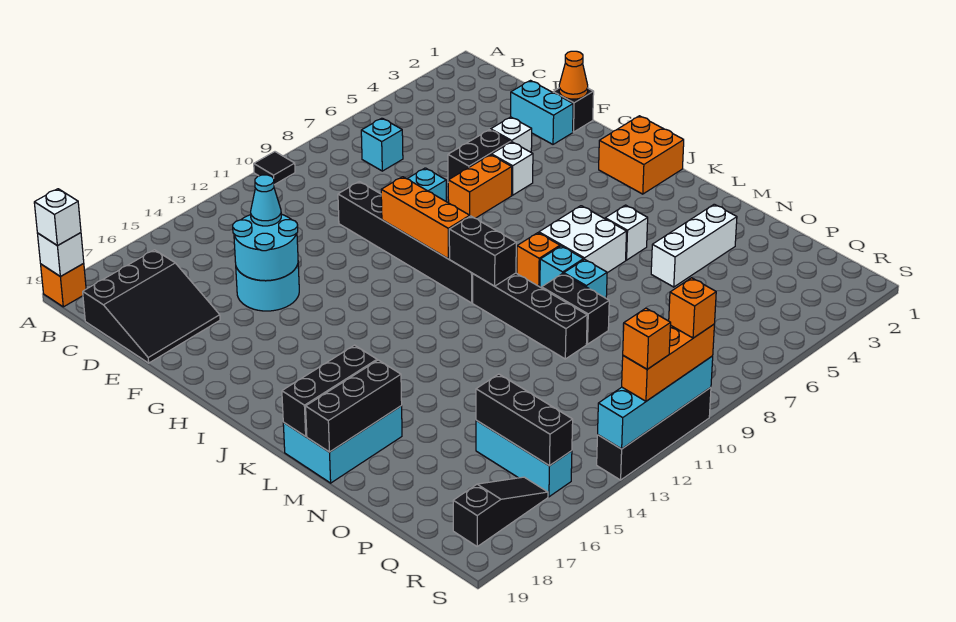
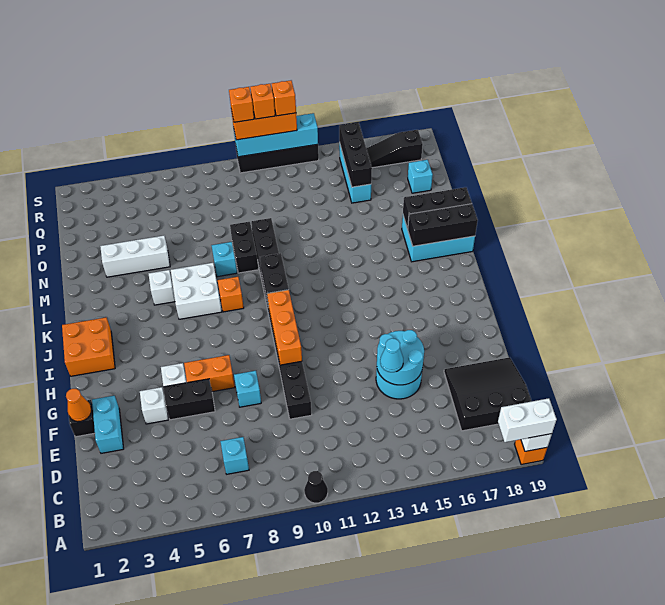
black tile A10 level 1 -> black cone A10 level 1
white brick A19 level 3 -> white brick A18:A19 level 3
cyan brick L8 level 1 -> cyan brick P18 level 1
none -> orange brick S11 level 4

